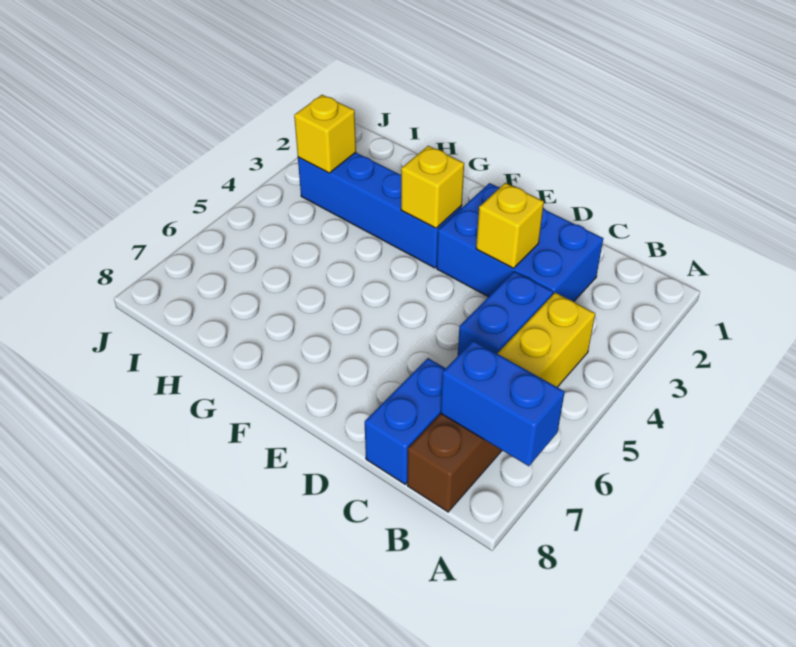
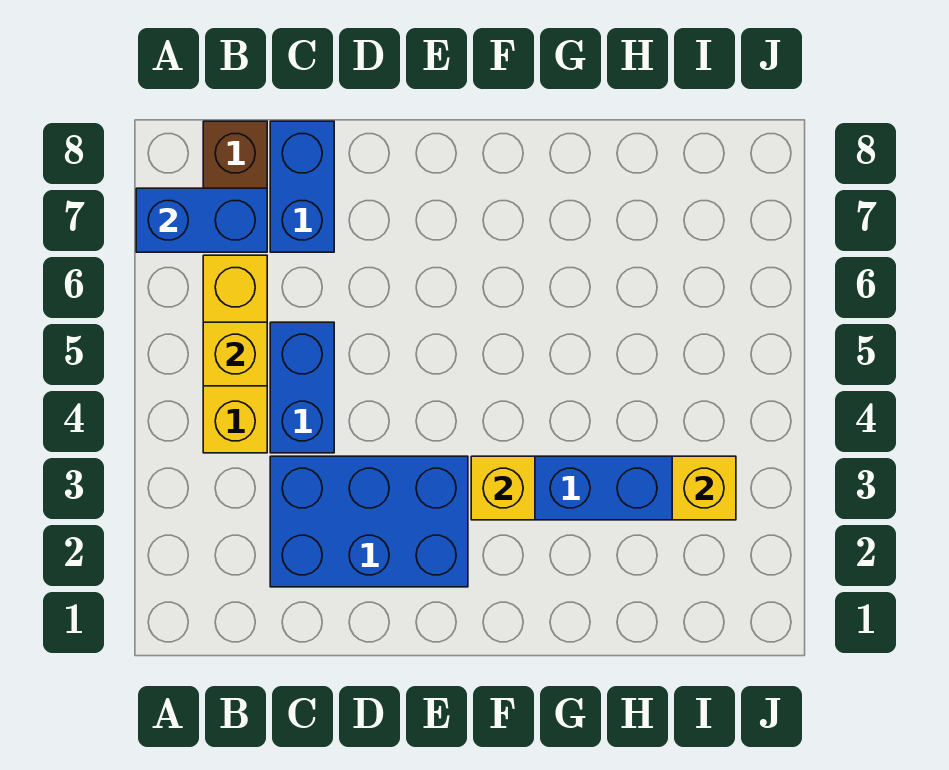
yellow brick D3 level 2 -> yellow brick B5 level 2

